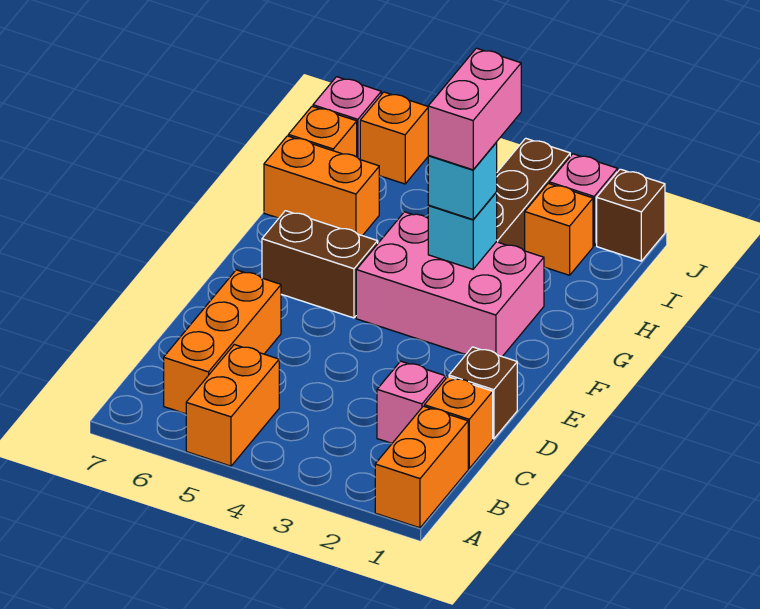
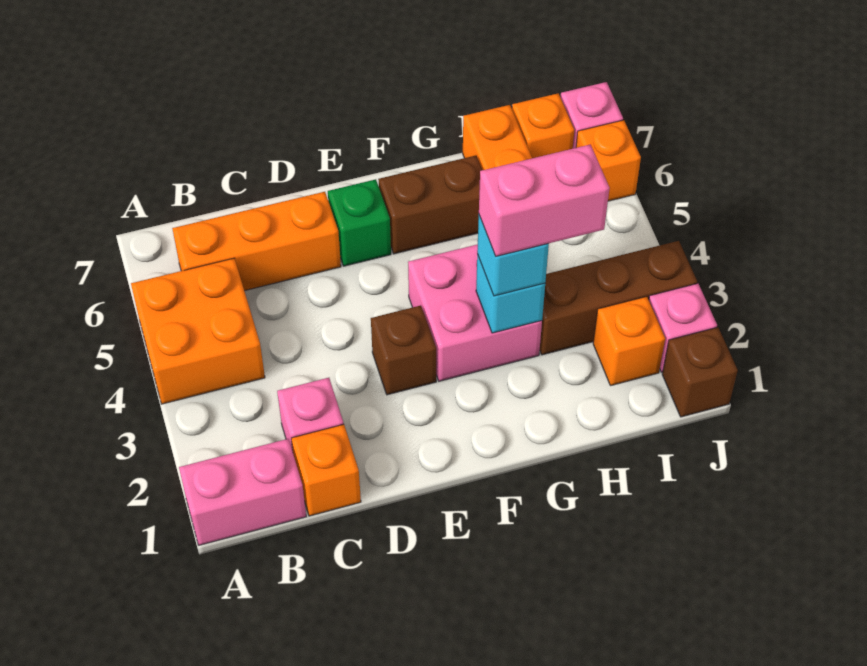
orange brick A1:B1 level 1 -> pink brick A1:B1 level 1
orange brick A5:B5 level 1 -> orange brick A4:B5 level 1
brown brick D1 level 1 -> brown brick E3 level 1
none -> green brick E6 level 1
pink brick F2:G4 level 1 -> pink brick F3:G4 level 1
brown brick F5:F6 level 1 -> brown brick F6:G6 level 1

